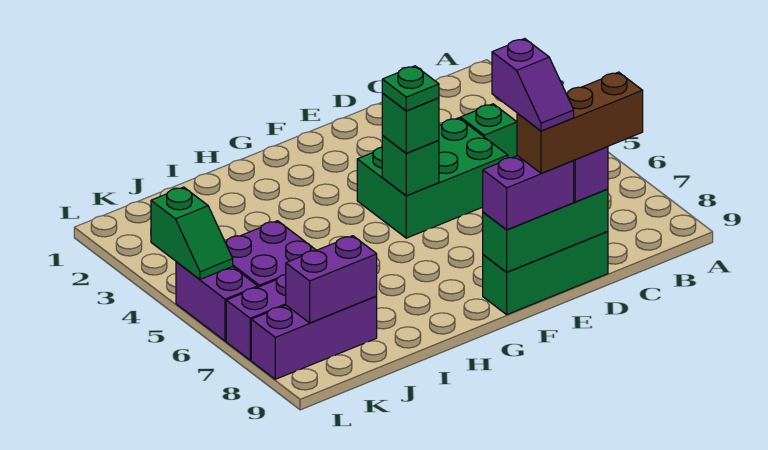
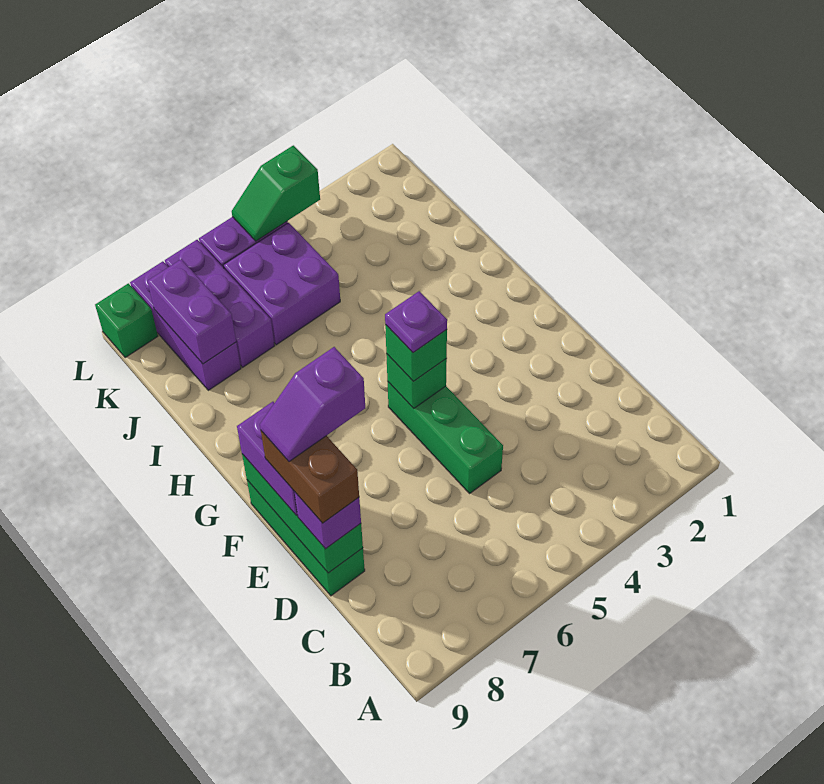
green brick C4 level 1 -> green brick L9 level 1
brown brick C9:E9 level 4 -> brown brick D9:E9 level 4
green brick D4:F5 level 1 -> green brick D5:F5 level 1
green plate F5 level 4 -> purple plate F5 level 4

